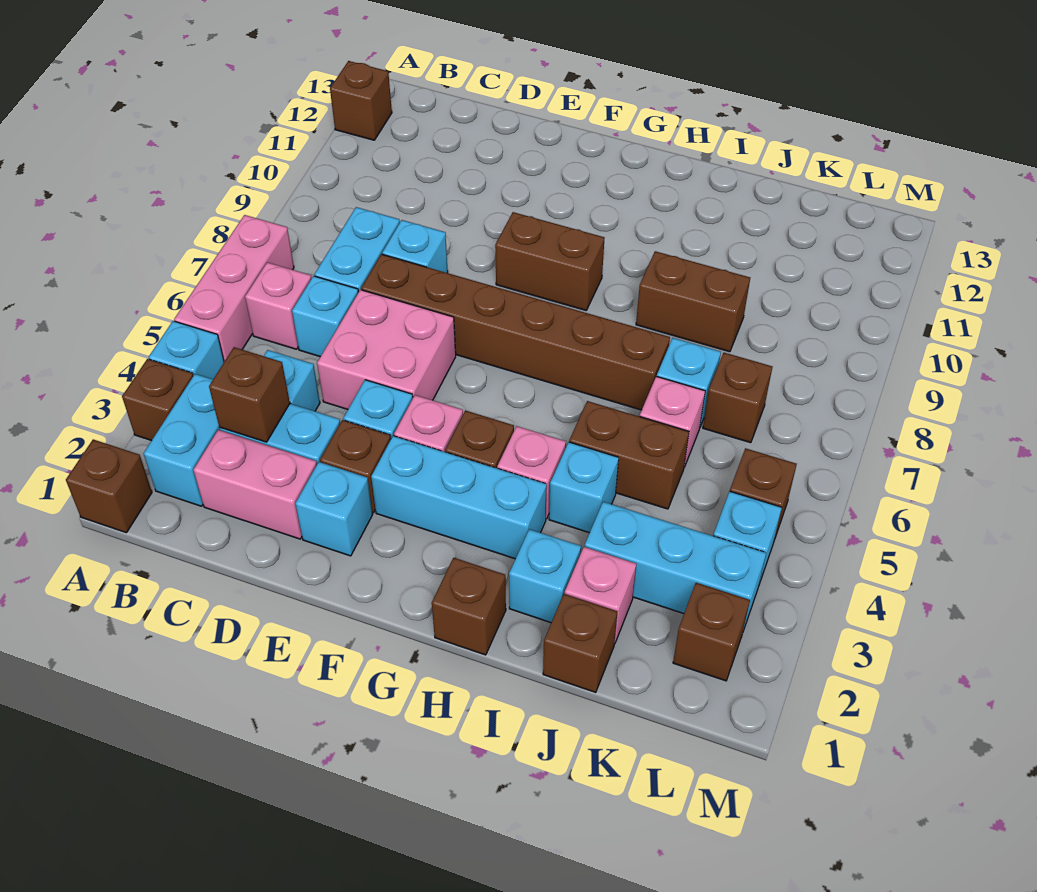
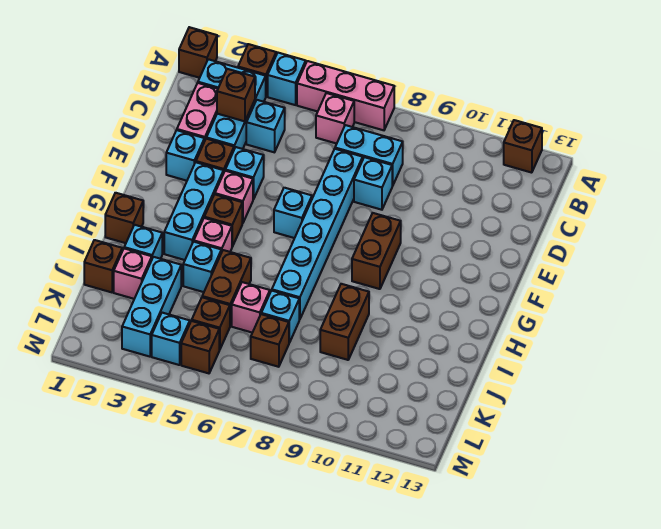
cyan brick C6 level 1 -> cyan brick F6 level 1
pink brick D5:E6 level 1 -> none
brown brick D7:I7 level 1 -> cyan brick D7:I7 level 1
brown brick L2 level 1 -> brown brick K5 level 1

